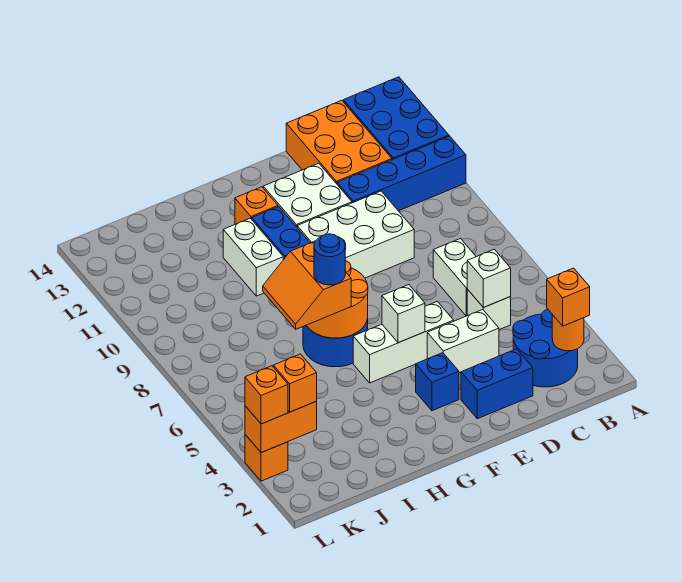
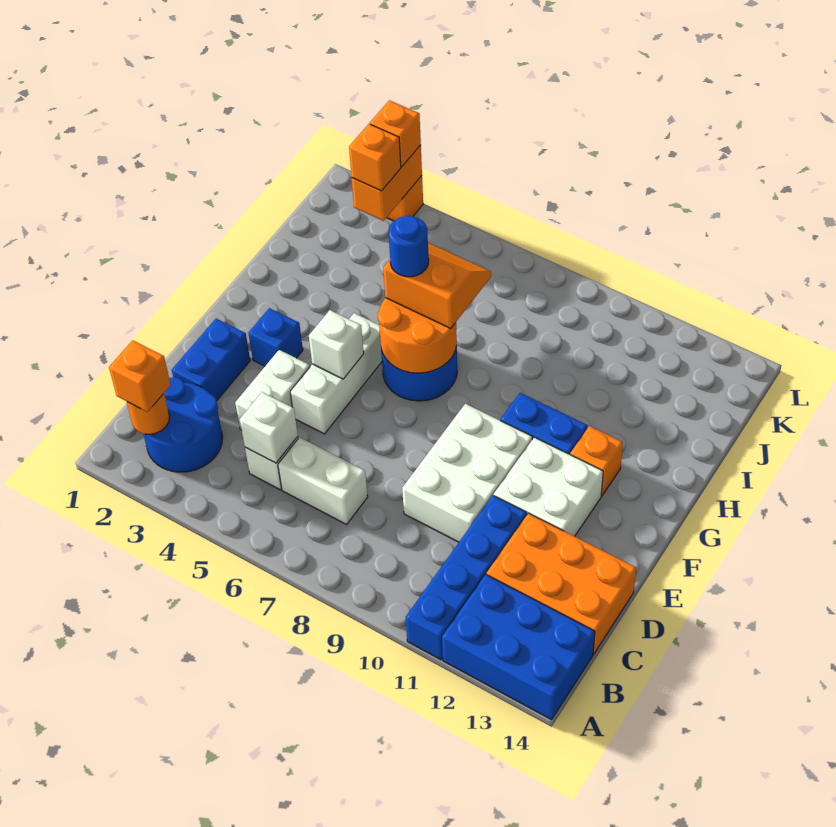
white brick H10:H11 level 1 -> none

